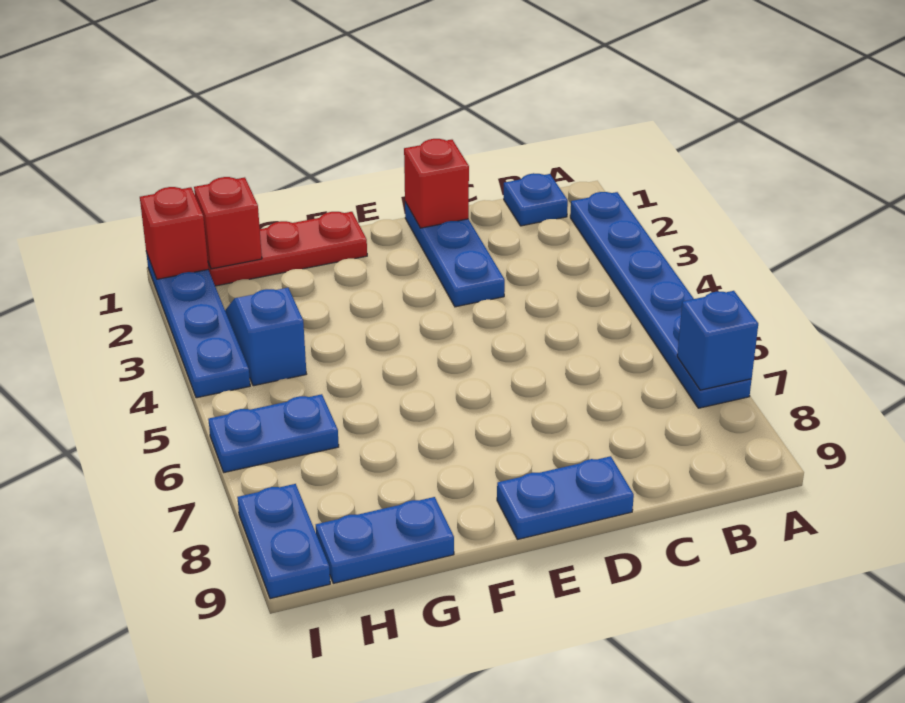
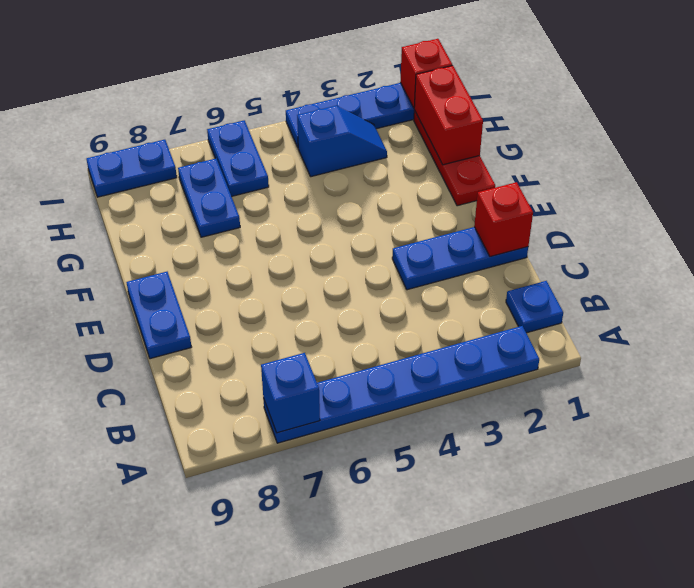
blue plate G9:H9 level 1 -> blue plate G7:H7 level 1
red brick H1 level 2 -> red brick G1:H1 level 2

